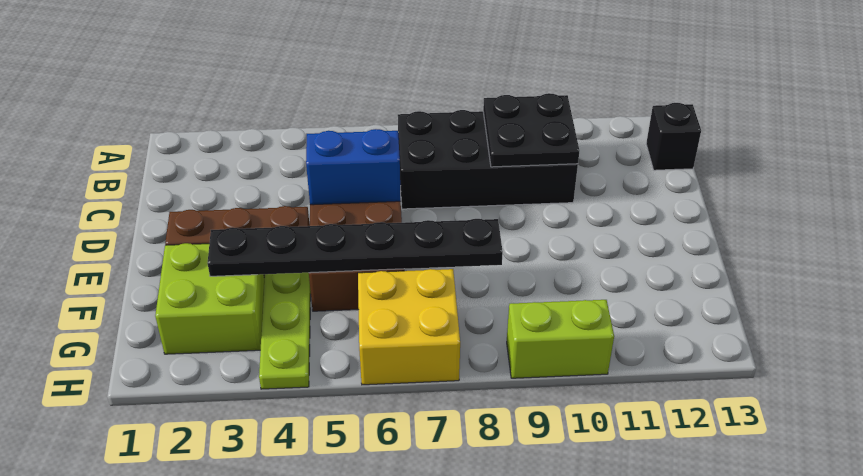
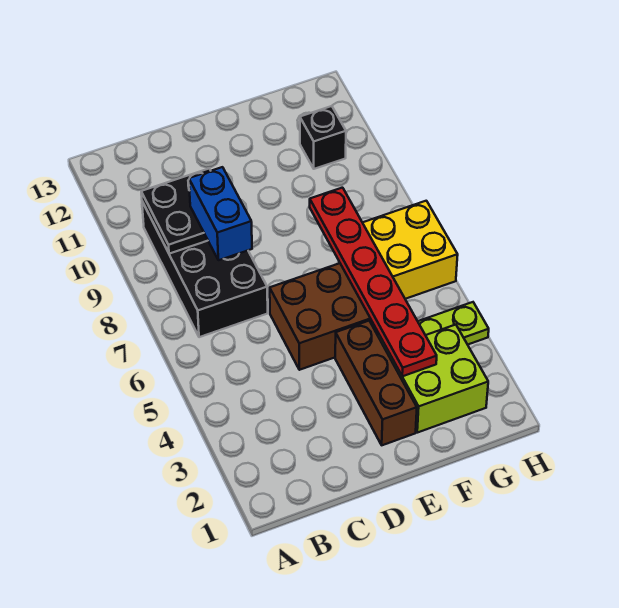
black brick B13 level 1 -> black brick G11 level 1
blue brick D5:D6 level 2 -> blue brick C8:C9 level 3
black plate F3:F8 level 2 -> red plate F3:F8 level 2
lime brick H9:H10 level 1 -> none

